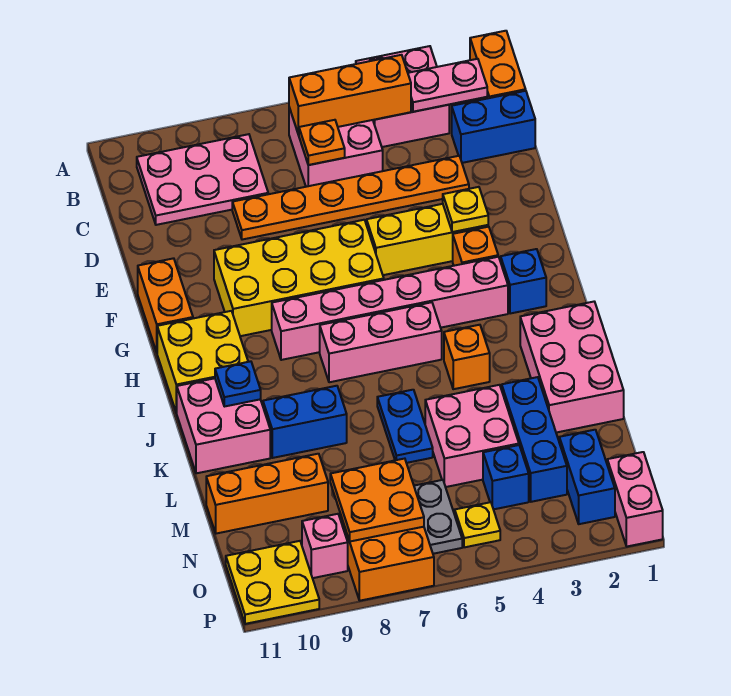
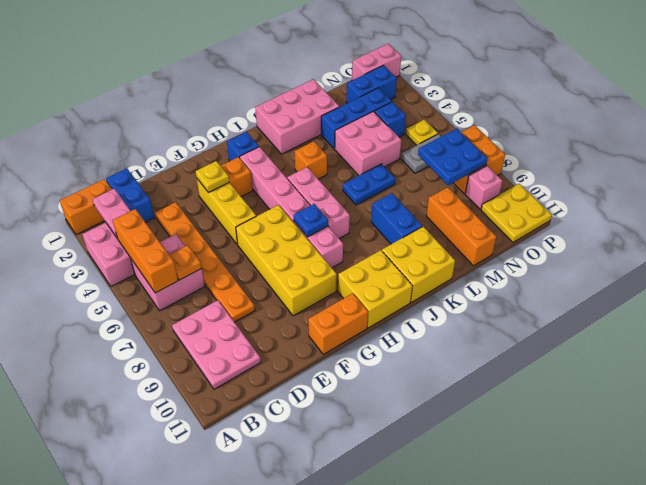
pink brick J10:K11 level 1 -> yellow brick J10:K11 level 1
blue plate J10 level 2 -> blue plate H7 level 2
orange plate N7:O8 level 2 -> blue plate N7:O8 level 2

